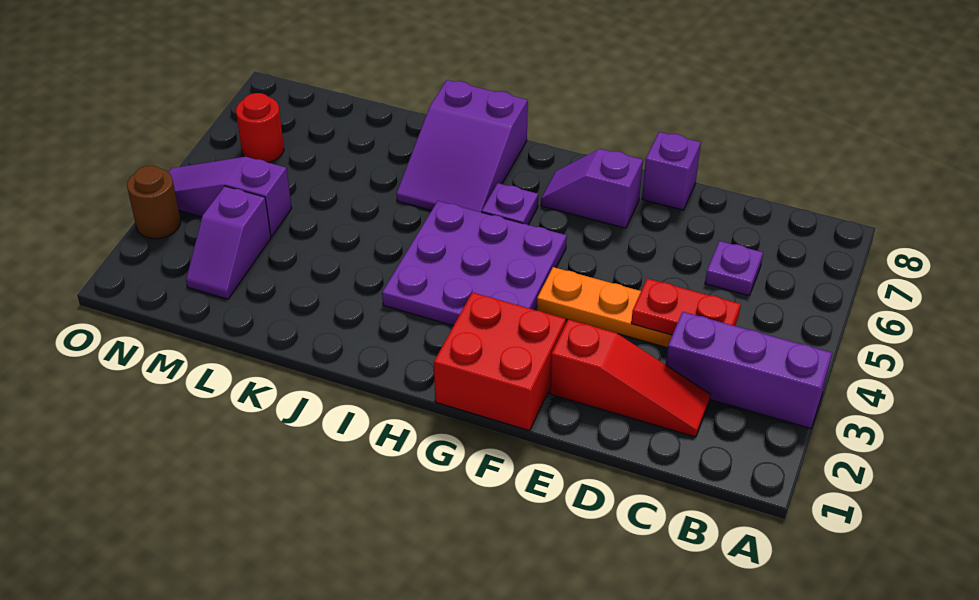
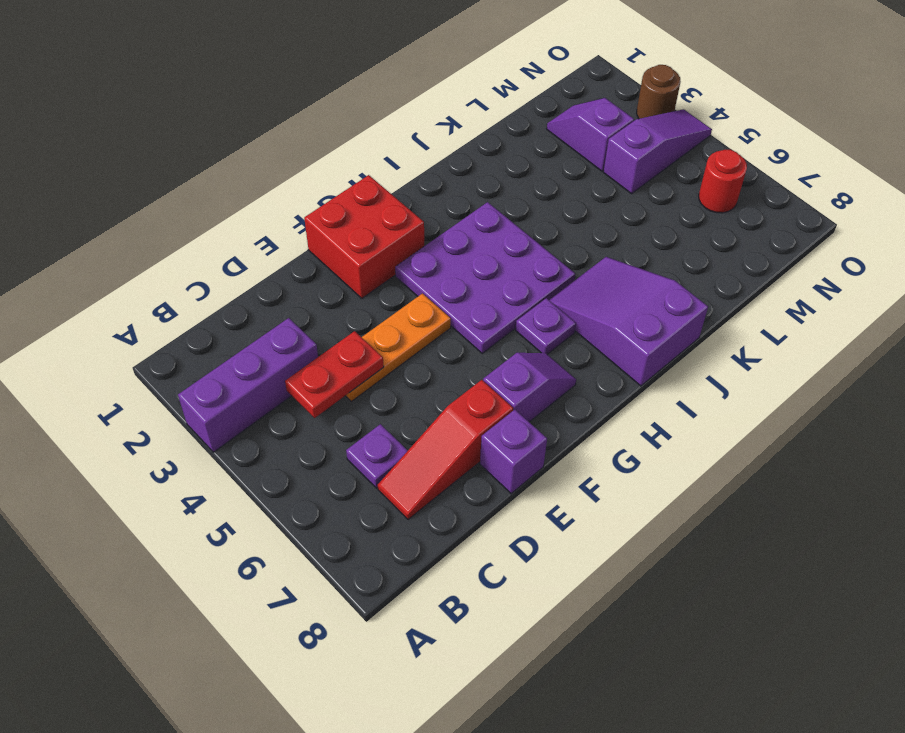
red slope C2:E2 level 1 top E -> red slope C7:E7 level 1 top E

